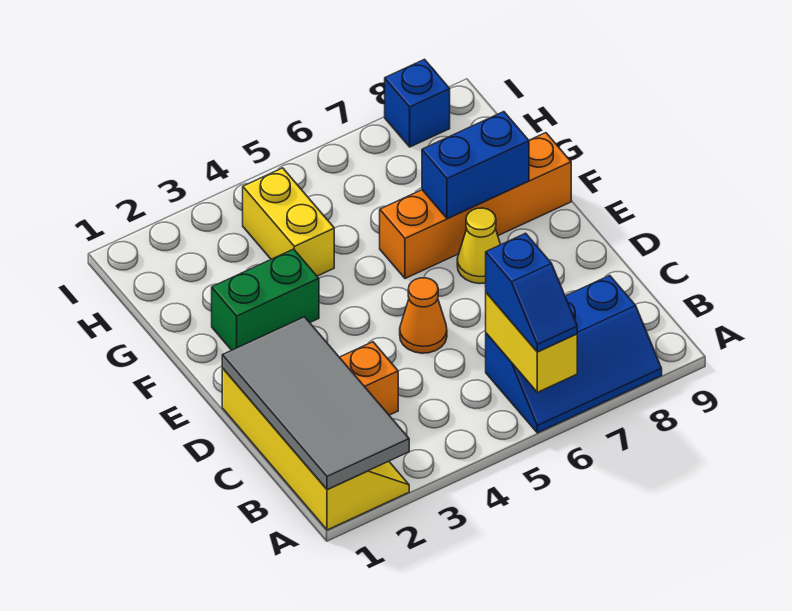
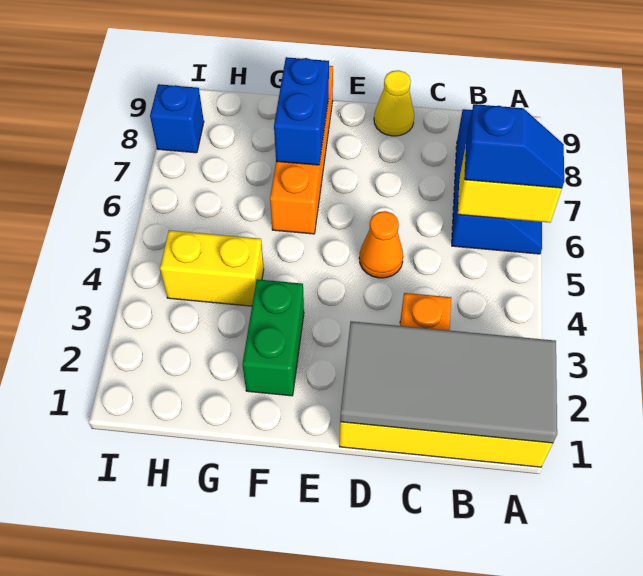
yellow cone E7 level 1 -> yellow cone D9 level 1

